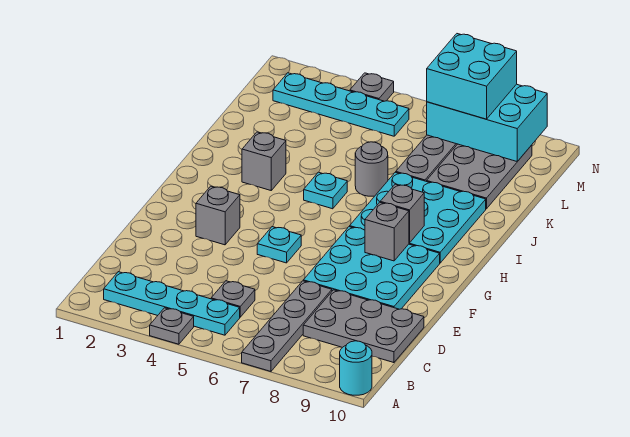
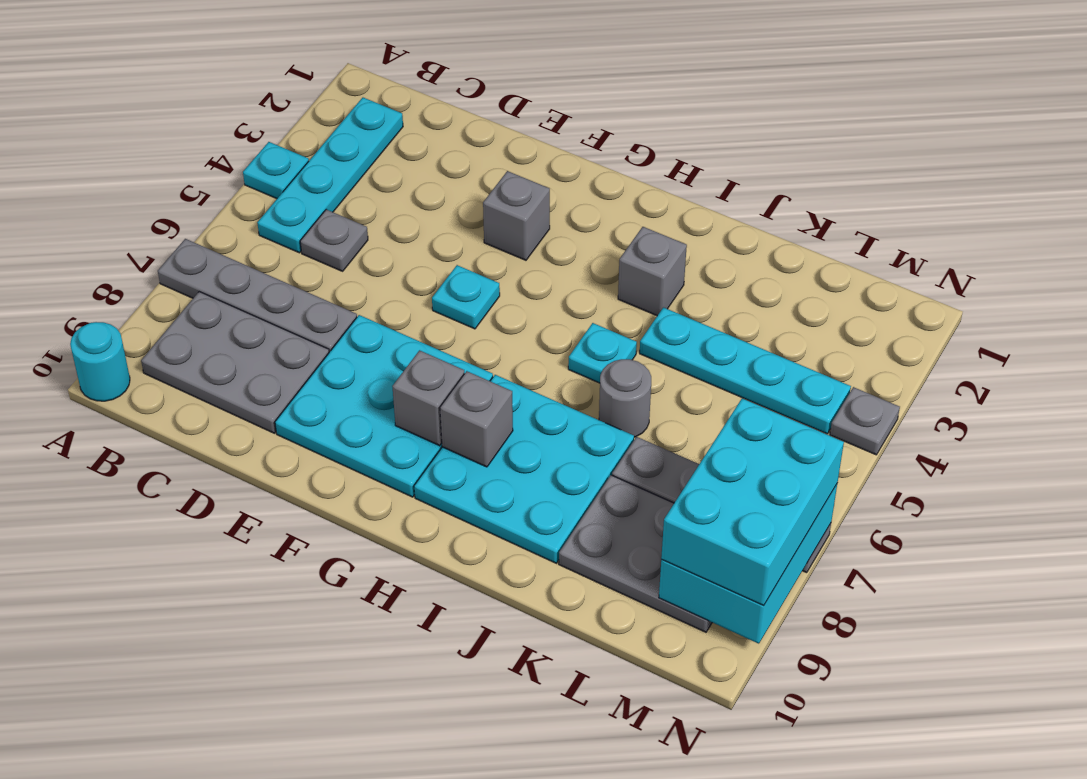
grey plate A4 level 1 -> cyan plate A4 level 1
grey plate C8:D10 level 1 -> grey plate B8:D9 level 1
cyan plate M2:M5 level 1 -> cyan plate J4:M4 level 1
cyan brick M7:N8 level 3 -> cyan brick M7:N9 level 3

